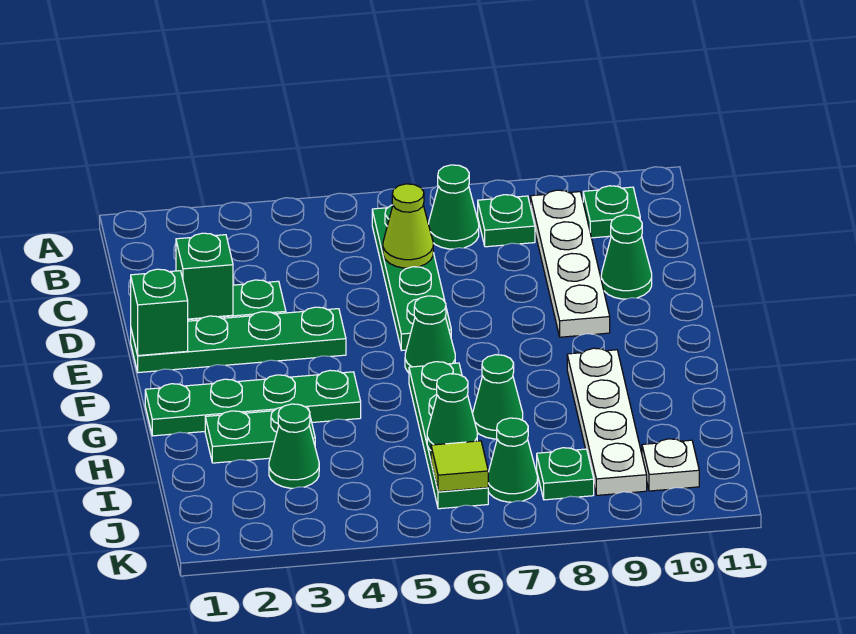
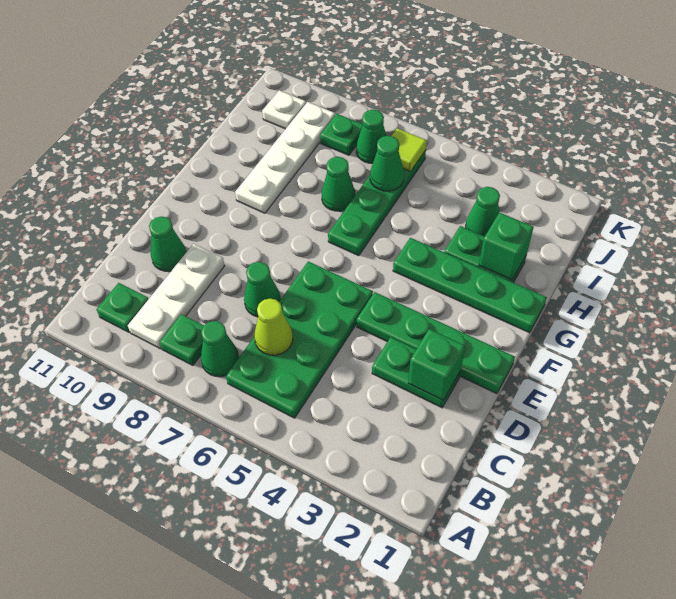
green plate B6:E6 level 1 -> green plate B5:E6 level 1
white plate B9:E9 level 1 -> white plate B9:D9 level 1
green brick E1 level 2 -> green brick H2 level 2
green cone F6 level 1 -> green cone D7 level 1

